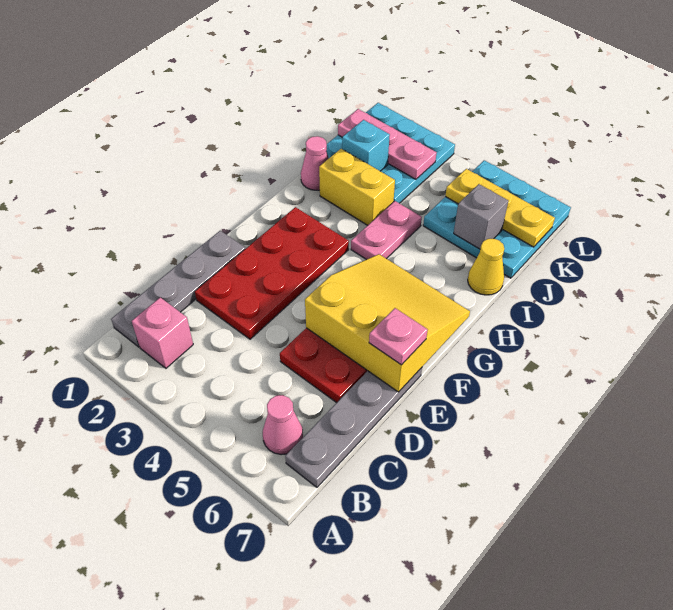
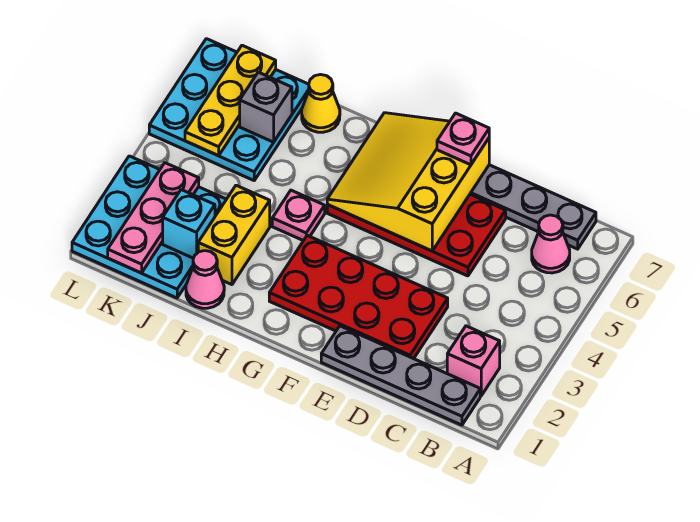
pink plate H4:I4 level 1 -> pink plate H4 level 1

